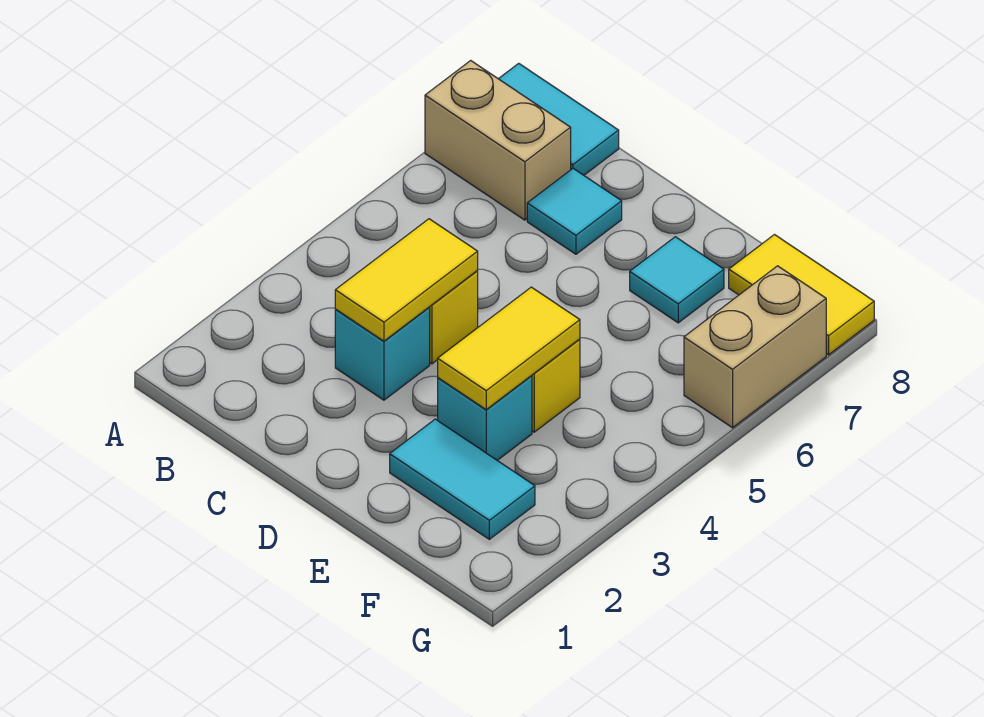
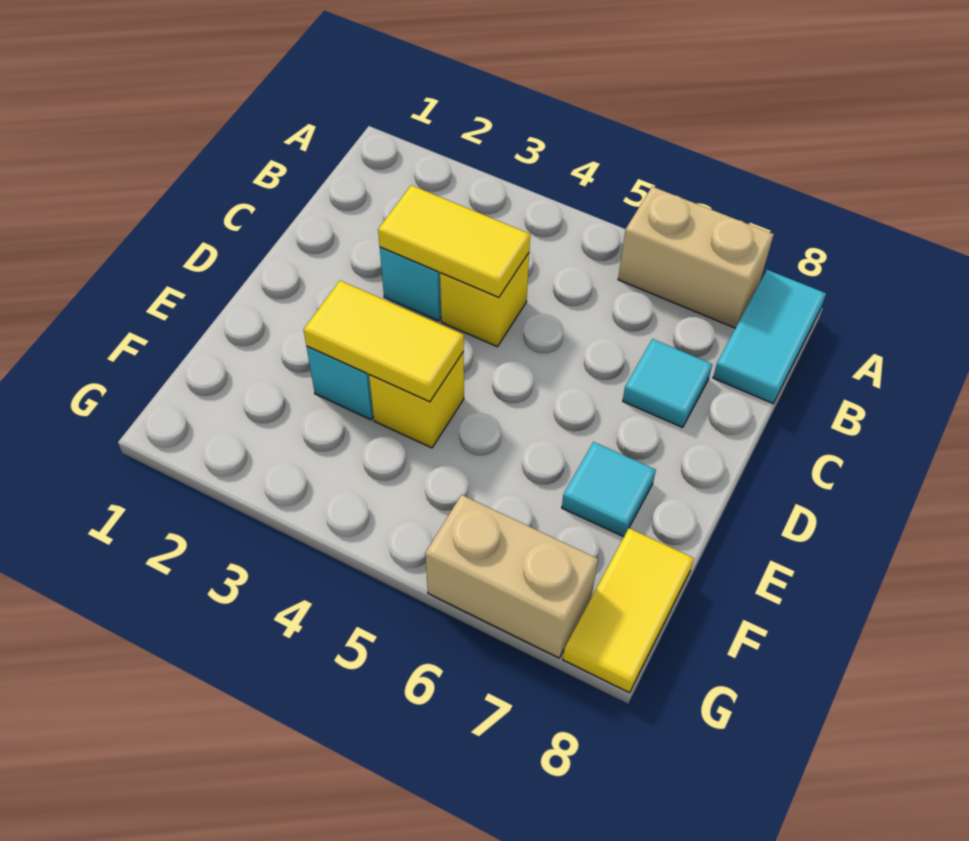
tan brick A7:B7 level 1 -> tan brick A6:A7 level 1
cyan tile E2:F2 level 1 -> none

